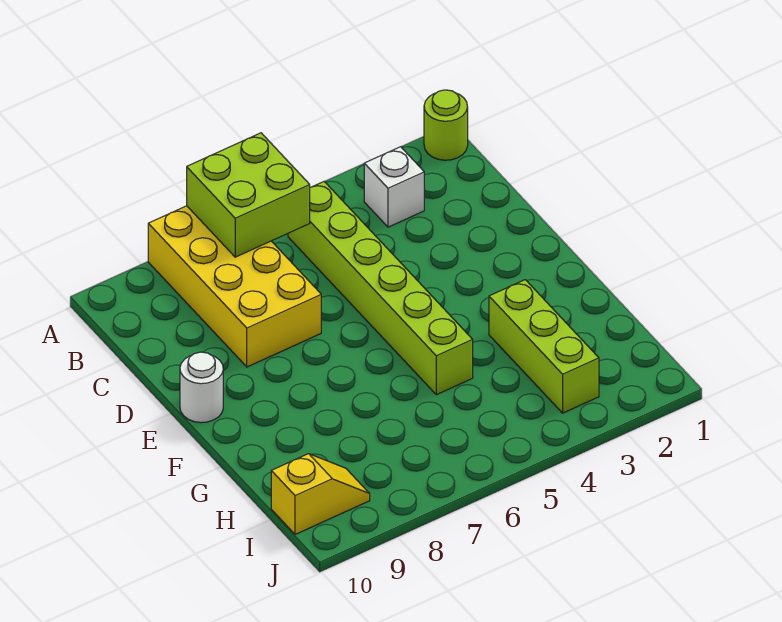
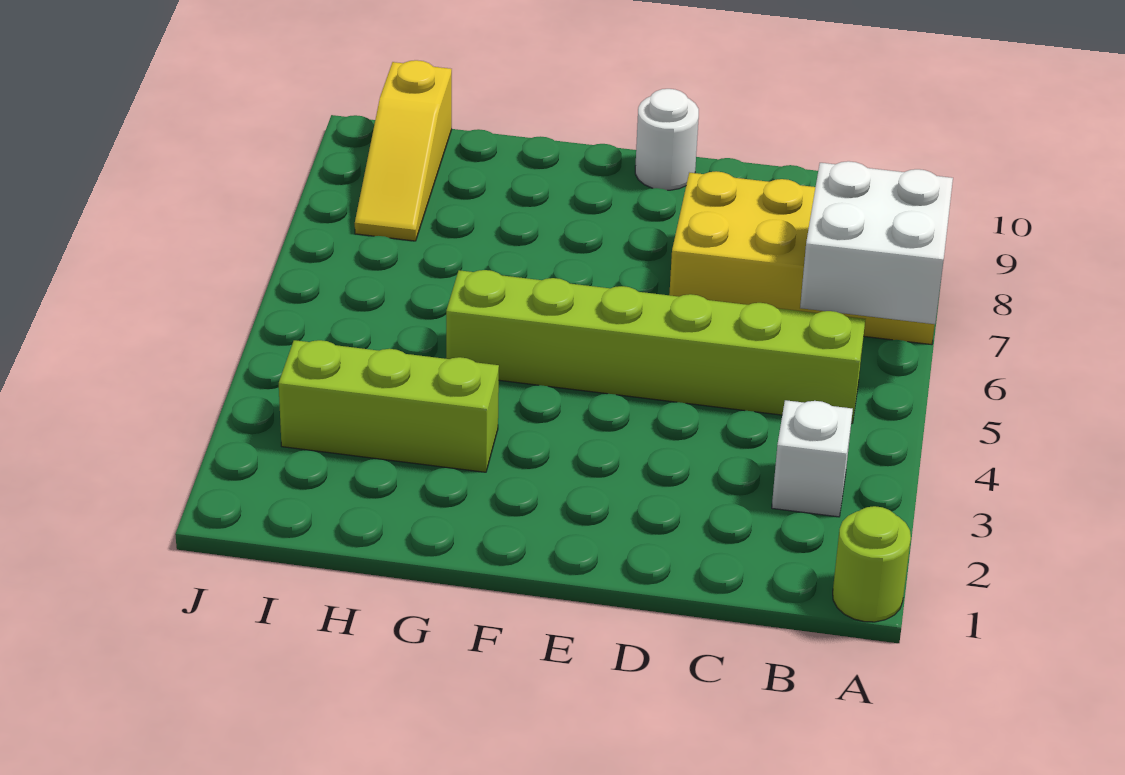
lime brick A6:B7 level 2 -> white brick A6:B7 level 2
yellow slope I9:I10 level 1 top 10 -> yellow slope I8:I10 level 1 top 10

